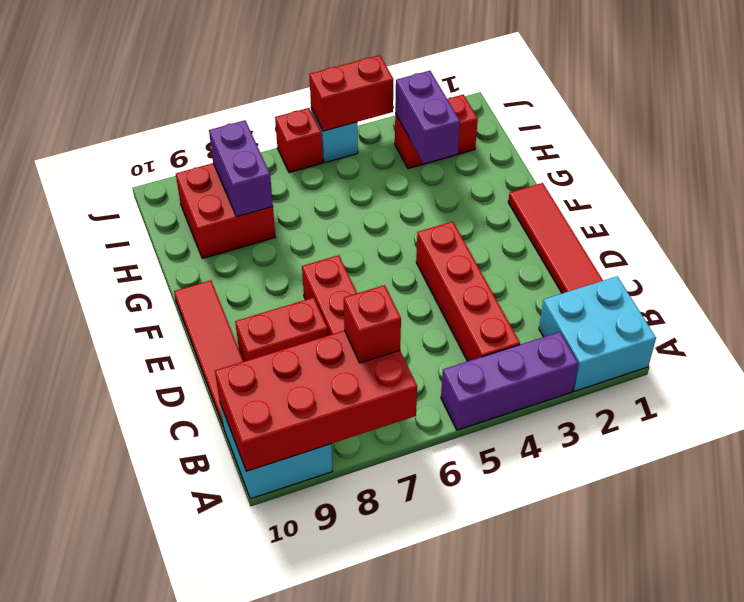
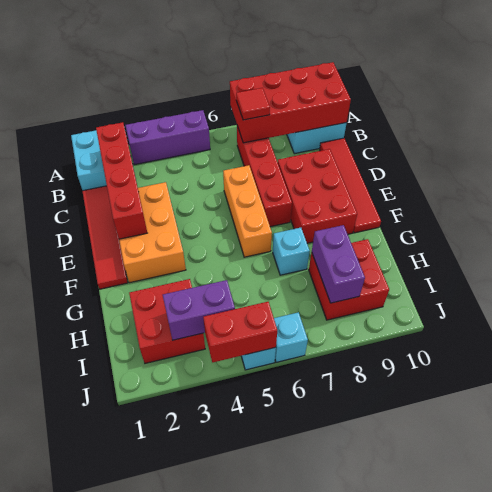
red brick B4:E4 level 1 -> red brick B2:E2 level 2
red brick B7 level 3 -> red tile B7 level 3
none -> orange brick D2:F3 level 1
none -> orange brick D6:F6 level 1
red brick D8:D9 level 1 -> red brick D8:F9 level 1
none -> cyan brick G7 level 1
purple brick H3:I3 level 2 -> purple brick I3:I4 level 2
red brick I2:I3 level 1 -> red brick H2:I3 level 1
red brick J6 level 1 -> cyan brick J6 level 1

